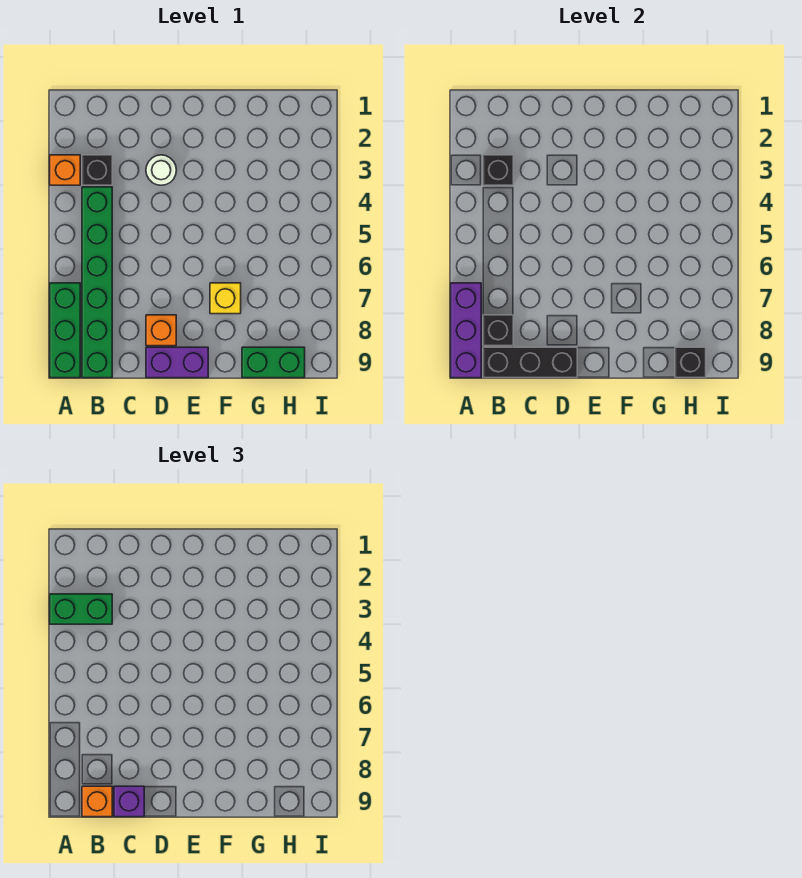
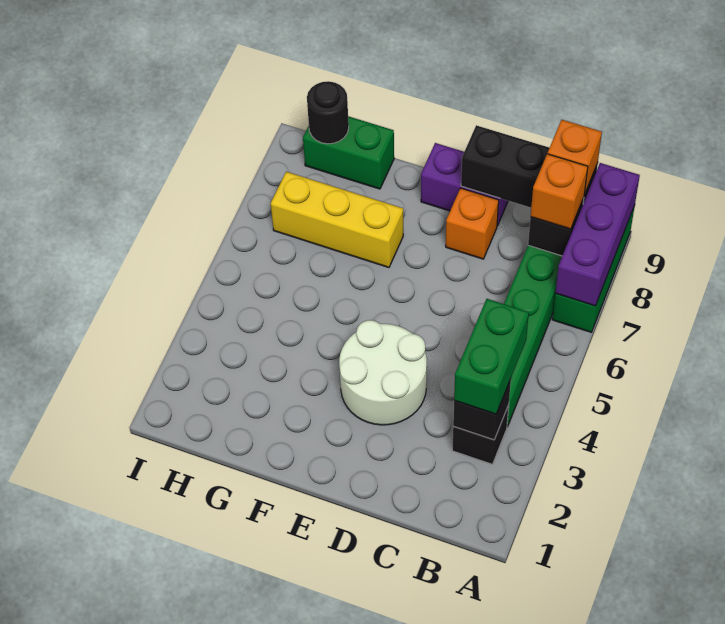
orange brick A3 level 1 -> orange brick B8 level 3
green brick A3:B3 level 3 -> green brick B3:B4 level 3
purple brick C9 level 3 -> none
white round brick D3 level 1 -> white round brick D3:E4 level 1
yellow brick F7 level 1 -> yellow brick F7:H7 level 1
black brick H9 level 2 -> black round brick H9 level 2

